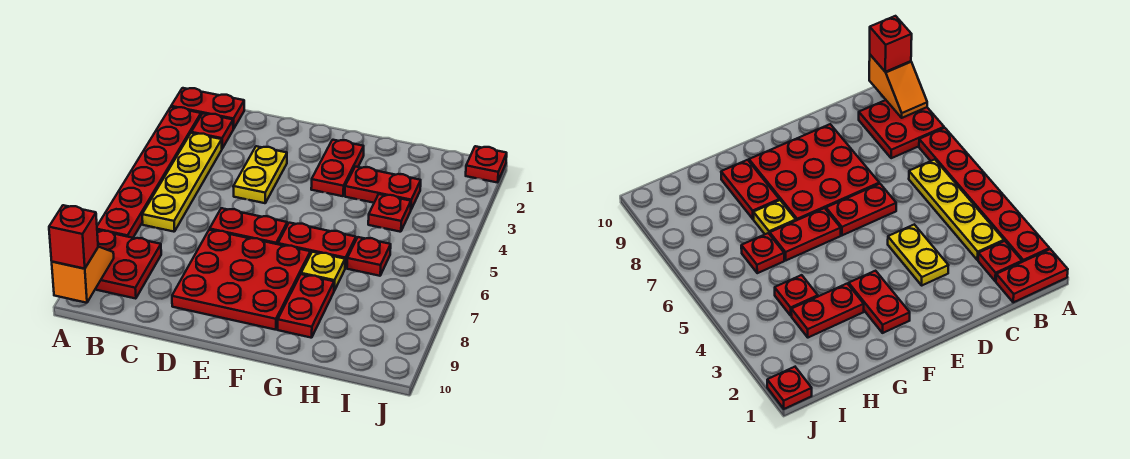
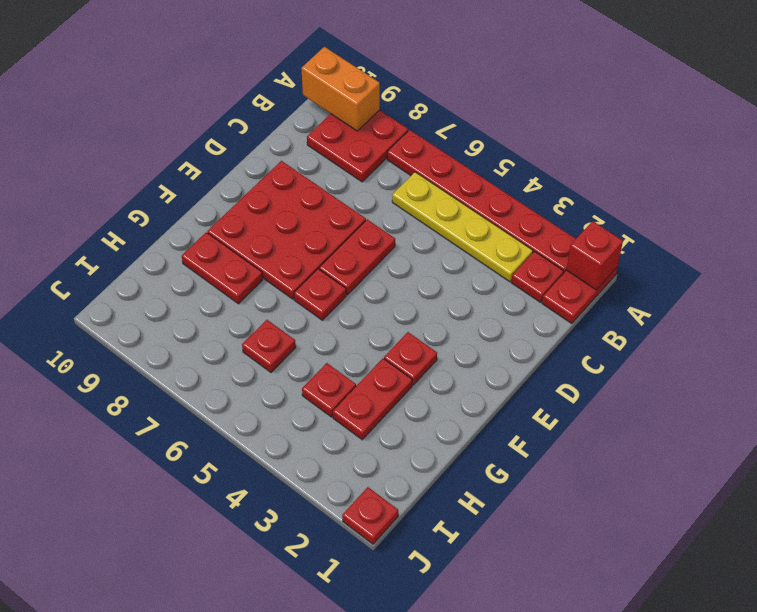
orange slope A9:A10 level 2 top 10 -> orange brick A9:A10 level 2
red brick A10 level 3 -> red brick A1 level 2
yellow plate D3:D4 level 1 -> none
red plate F2:F3 level 1 -> red plate F3 level 1
red plate F6:G6 level 1 -> red plate F6 level 1
yellow plate G7 level 1 -> none

